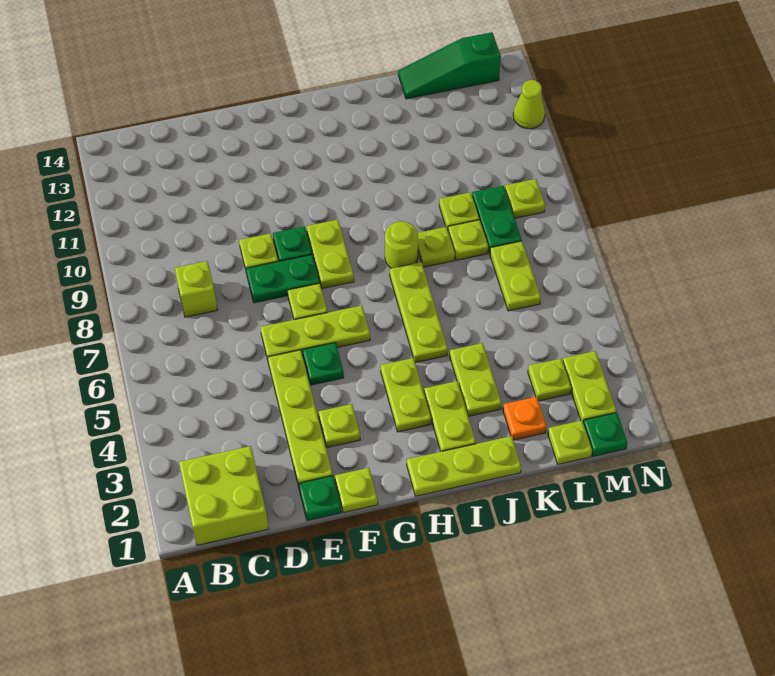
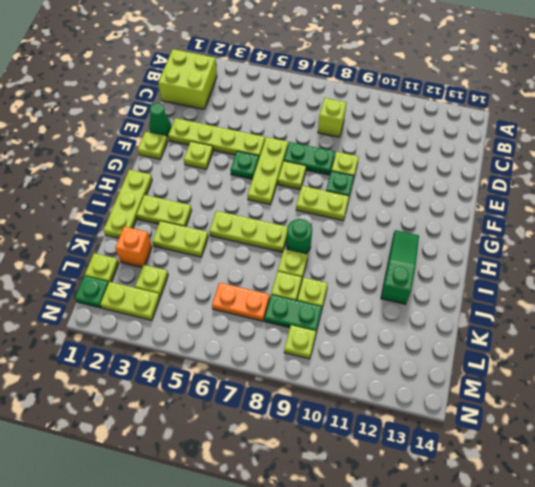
green plate E1 level 1 -> green cone E1 level 1
green plate E8:F8 level 1 -> green plate E7:E8 level 1
lime plate H3:H4 level 1 -> none
lime round brick I8 level 1 -> green round brick I8 level 1
orange plate K2 level 1 -> orange brick K2 level 1
green slope K14:M14 level 1 top M -> green slope H12:J12 level 1 top J
lime plate L6:L7 level 1 -> orange plate L6:L7 level 1
lime cone N12 level 1 -> none

